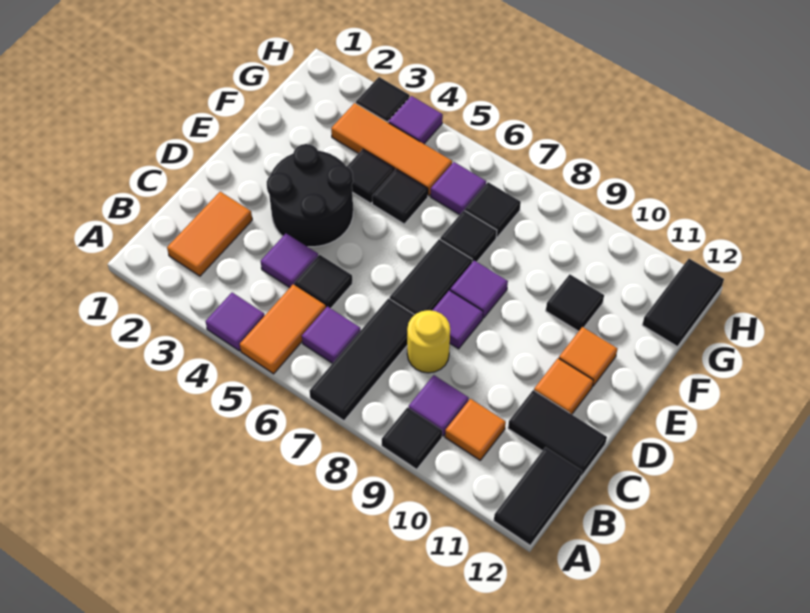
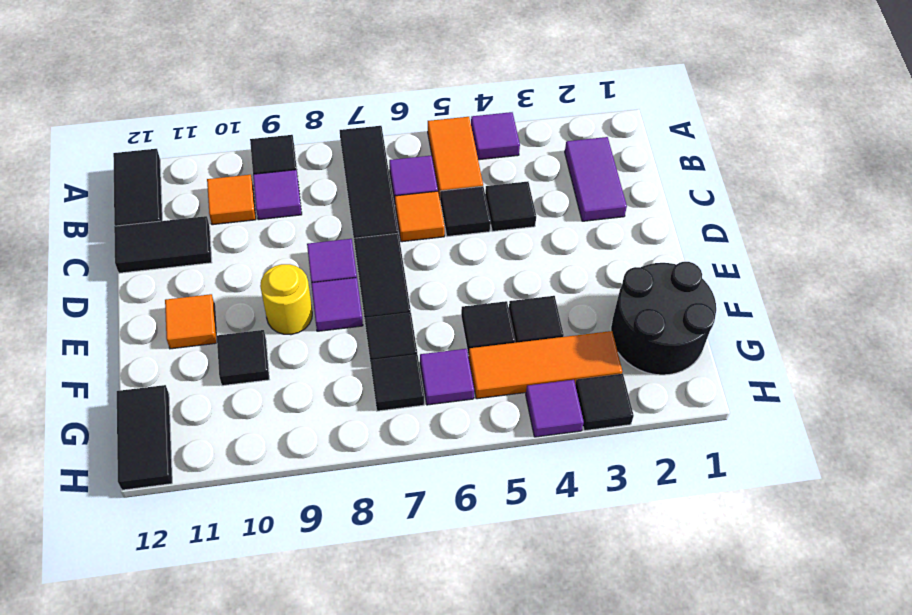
orange tile B2:C2 level 1 -> purple tile B2:C2 level 1
purple tile C4 level 1 -> black tile C4 level 1
yellow round brick C8 level 1 -> yellow round brick E9 level 1
black round brick D3:E4 level 1 -> black round brick F1:G2 level 1
orange tile D11 level 1 -> orange tile C6 level 1

